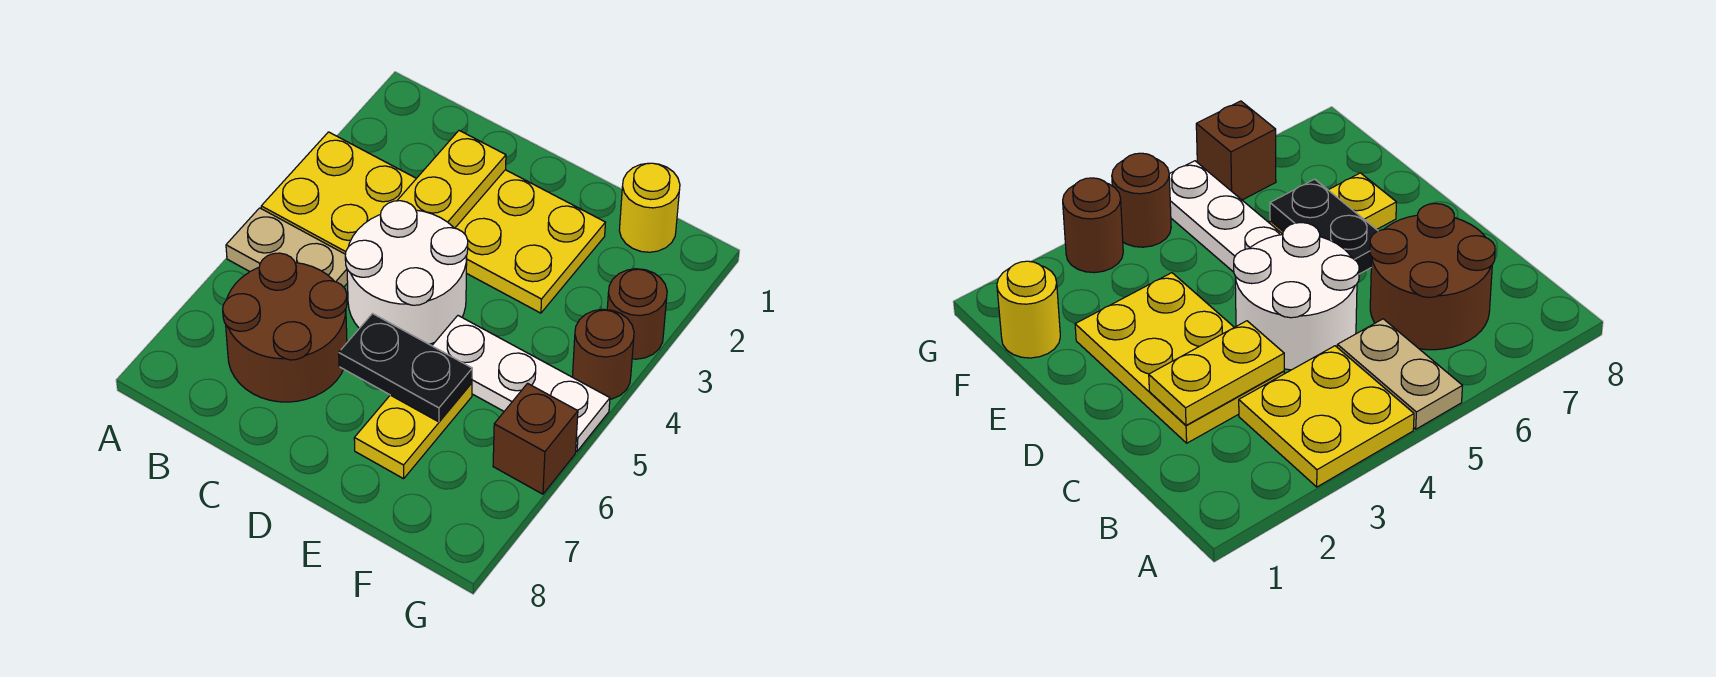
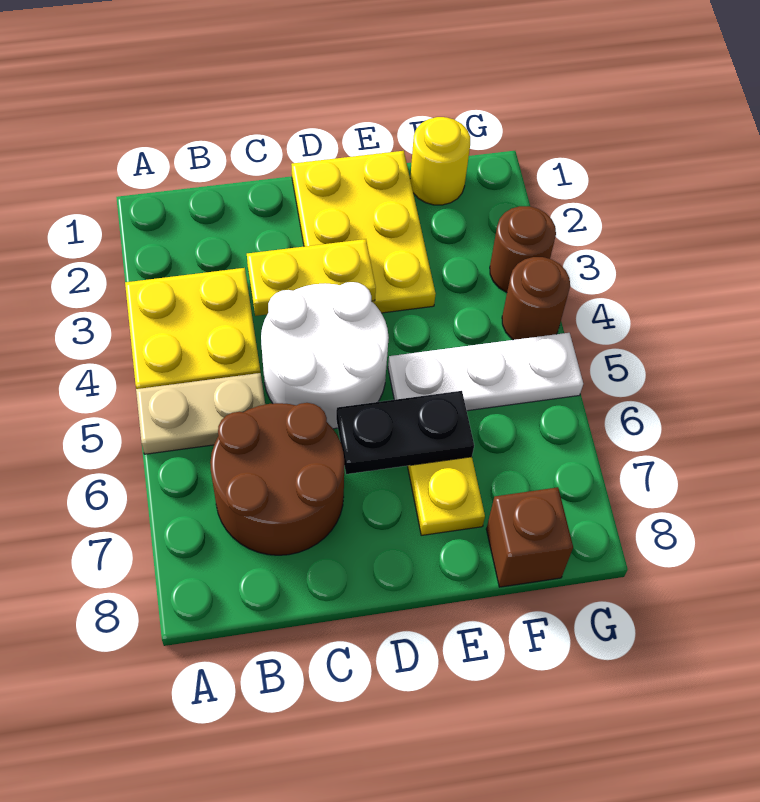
yellow plate C2:E3 level 1 -> yellow plate D1:E3 level 1
yellow plate C2:C3 level 2 -> yellow plate C3:D3 level 2
brown brick G6 level 1 -> brown brick F8 level 1

